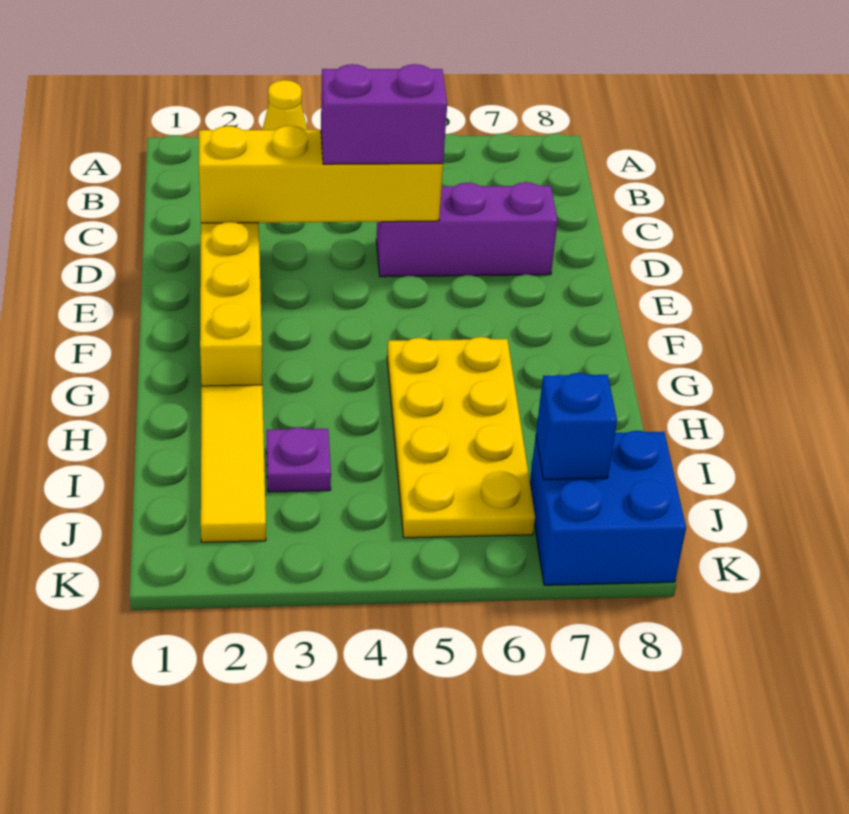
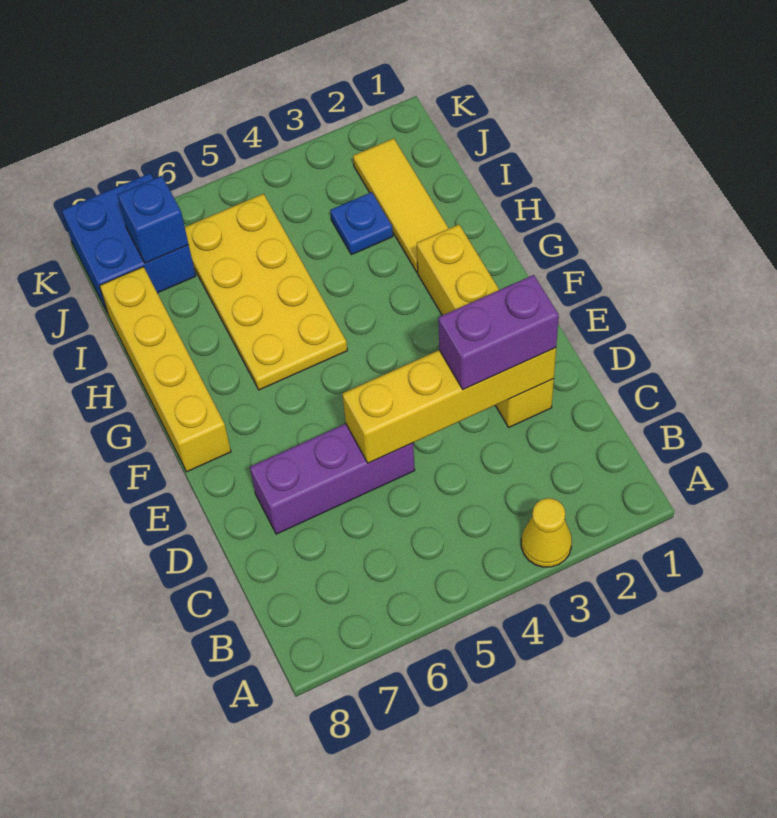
purple brick D4:D5 level 3 -> purple brick D2:D3 level 3
none -> yellow brick F8:I8 level 1
purple plate I3 level 1 -> blue plate I3 level 1

